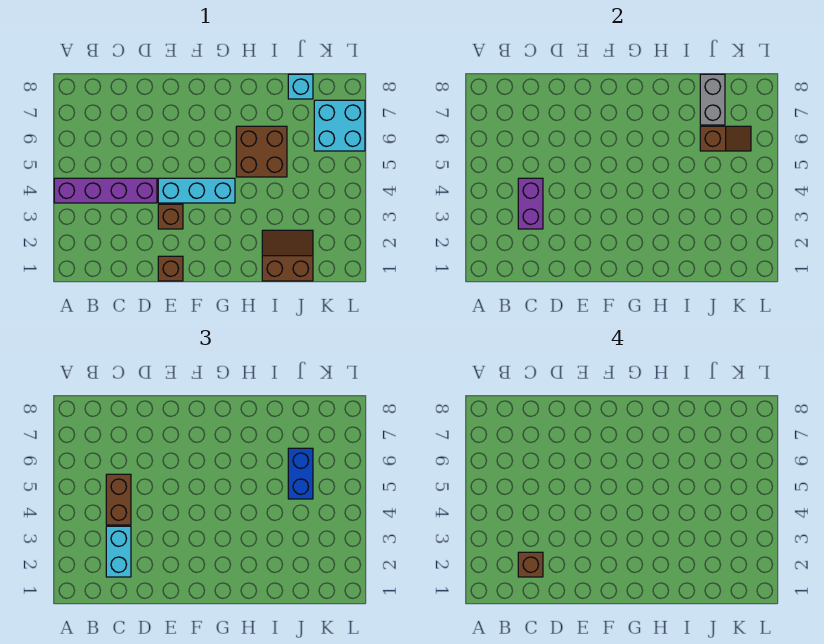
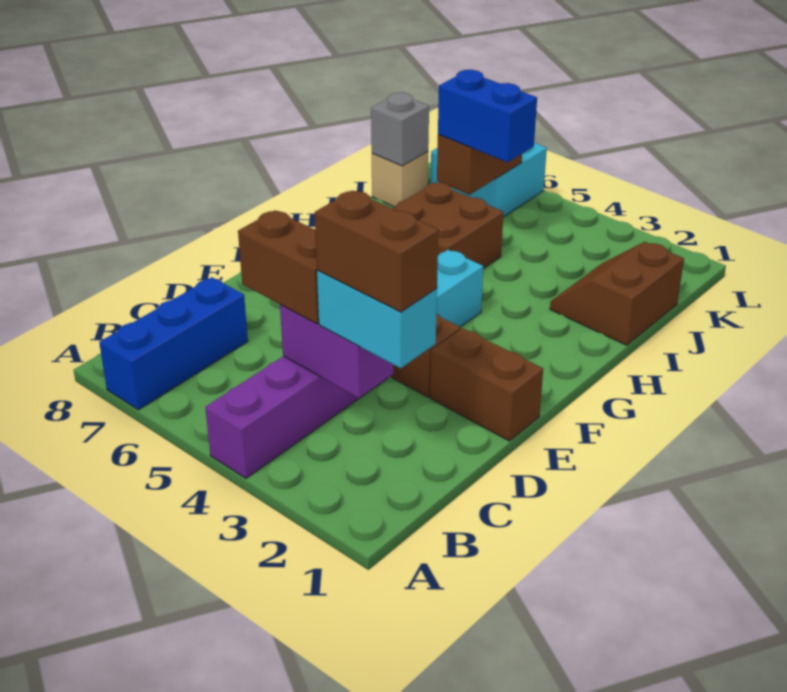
none -> blue brick A7:C7 level 1
brown brick C2 level 4 -> brown brick C2:C3 level 4
brown brick E1 level 1 -> brown brick E1:E2 level 1
grey brick J7:J8 level 2 -> grey brick J8 level 2
cyan brick J8 level 1 -> tan brick J8 level 1

